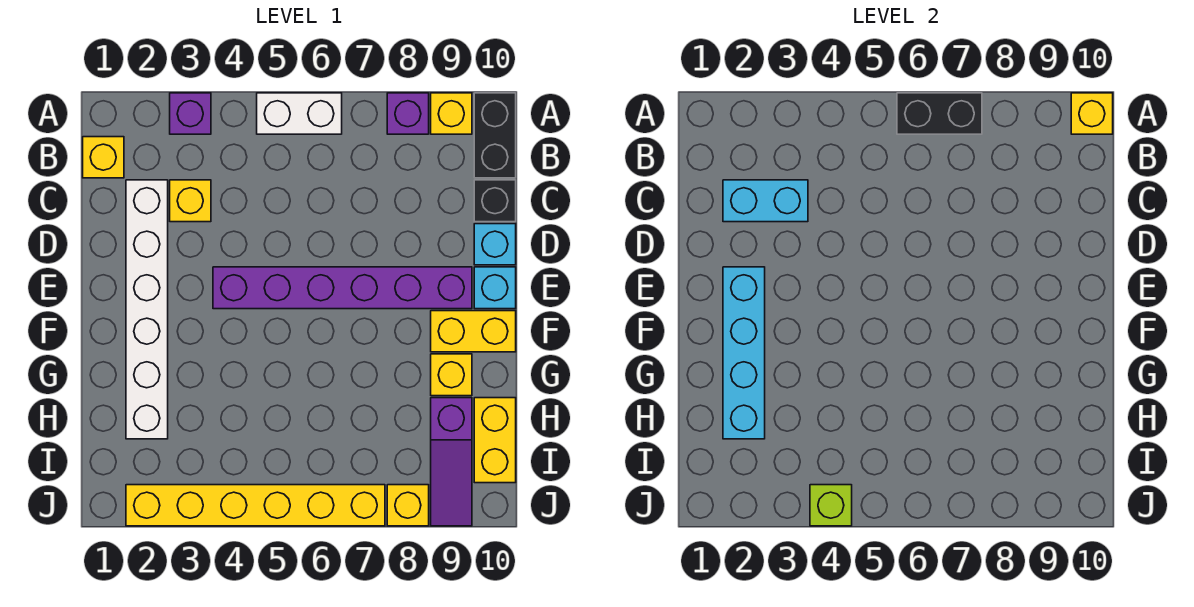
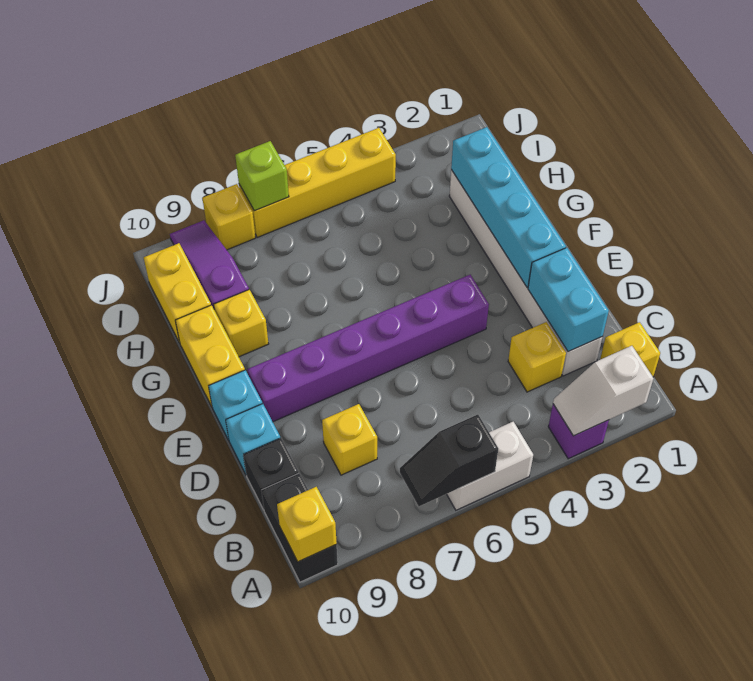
none -> white slope A2:A3 level 2 top 2
black brick A6:A7 level 2 -> black slope A6:A7 level 2 top 6
purple brick A8 level 1 -> none
yellow brick A9 level 1 -> yellow brick C8 level 1
cyan brick C2:C3 level 2 -> cyan brick C2:D2 level 2
yellow brick F9:F10 level 1 -> yellow brick F10:G10 level 1
yellow brick J2:J7 level 1 -> yellow brick J4:J7 level 1
lime brick J4 level 2 -> lime brick J7 level 2

